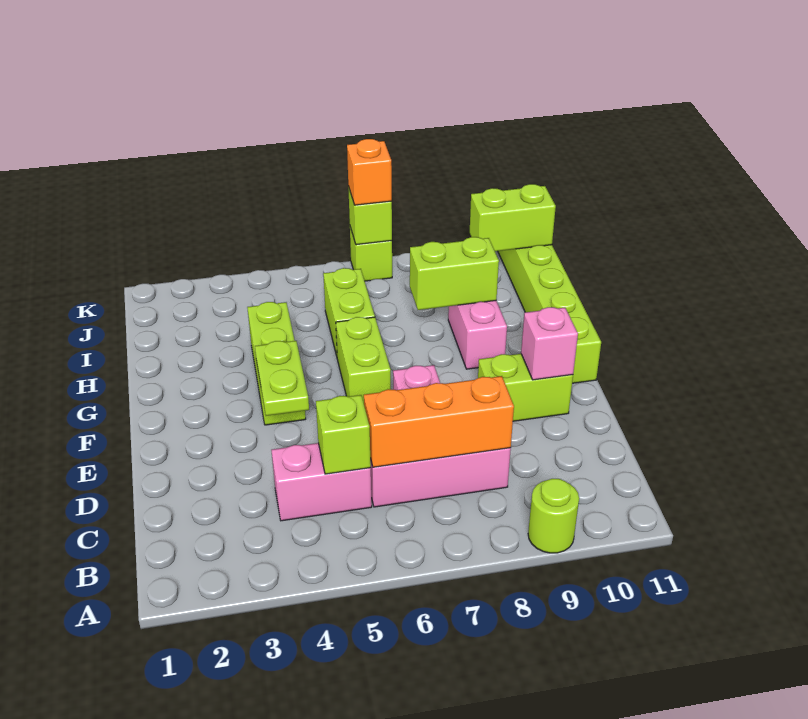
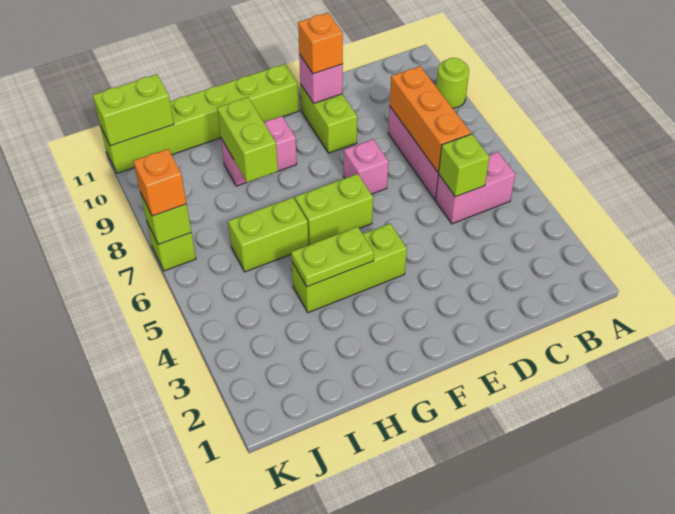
pink brick C4:C5 level 1 -> pink brick B5:C5 level 1
lime plate E4:F4 level 2 -> lime plate G4:H4 level 2
none -> orange brick E10 level 3
lime brick J10:J11 level 2 -> lime brick J11:K11 level 2

